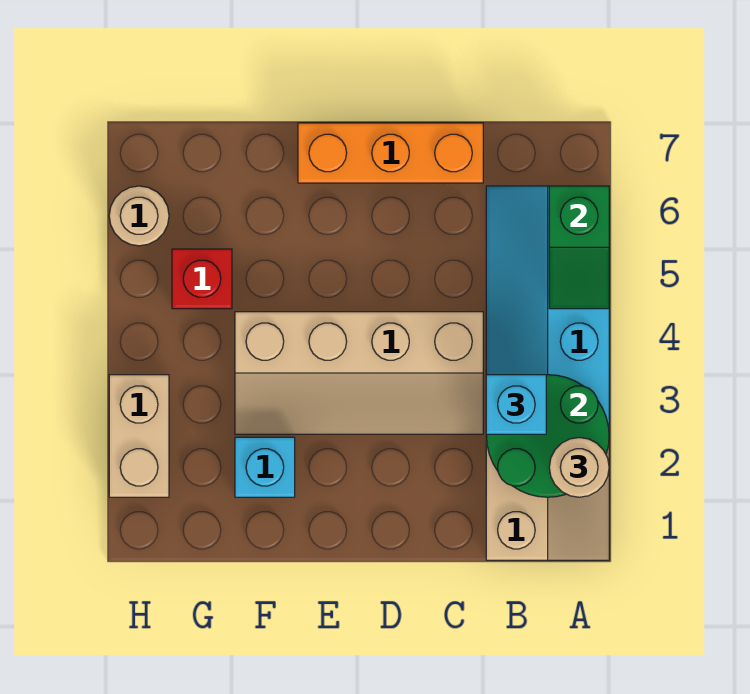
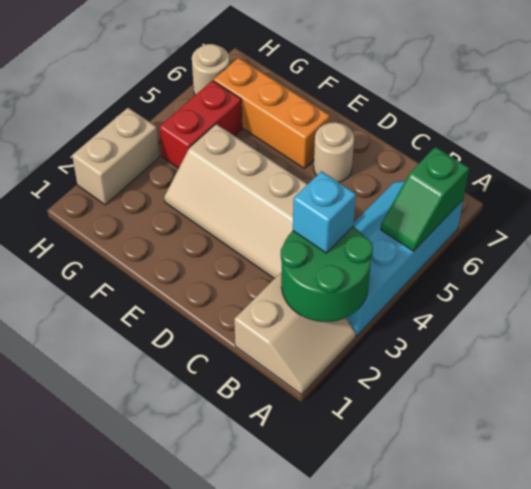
tan round brick A2 level 3 -> tan round brick D6 level 1
orange brick C7:E7 level 1 -> orange brick E6:G6 level 1
cyan brick F2 level 1 -> none
red brick G5 level 1 -> red brick G4:G5 level 1

